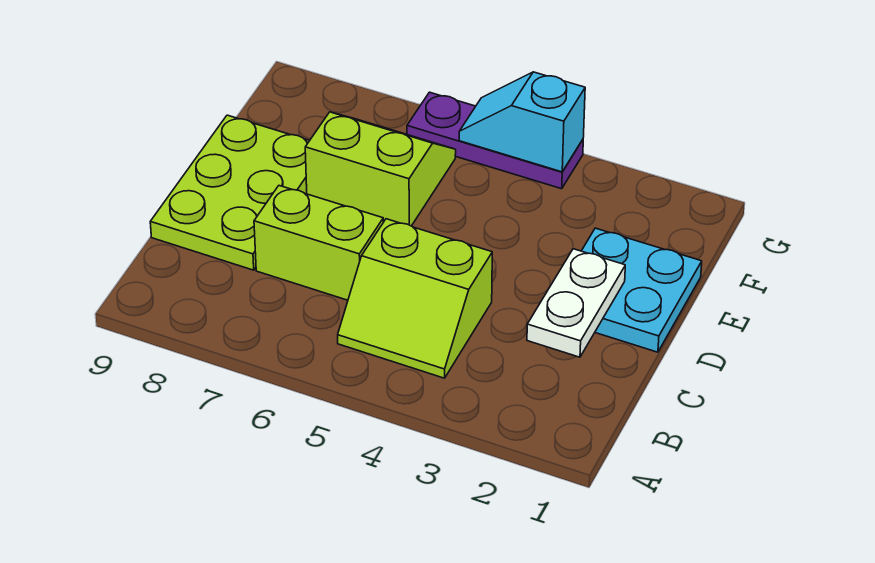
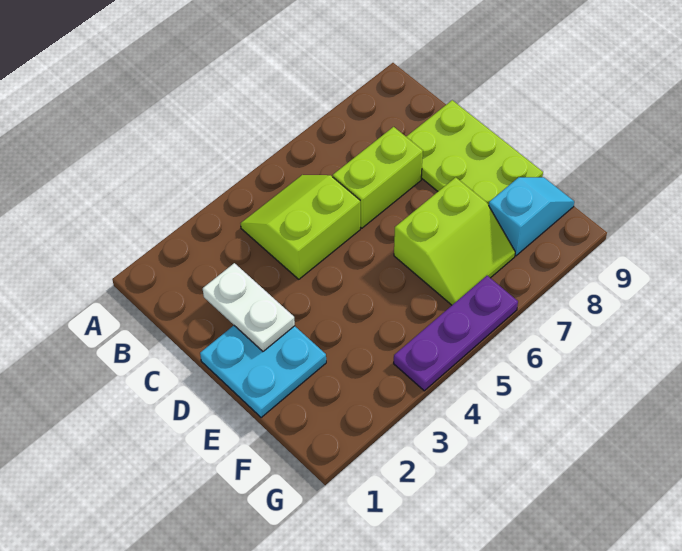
cyan slope G4:G5 level 2 top 4 -> cyan slope F8:F9 level 1 top 8

